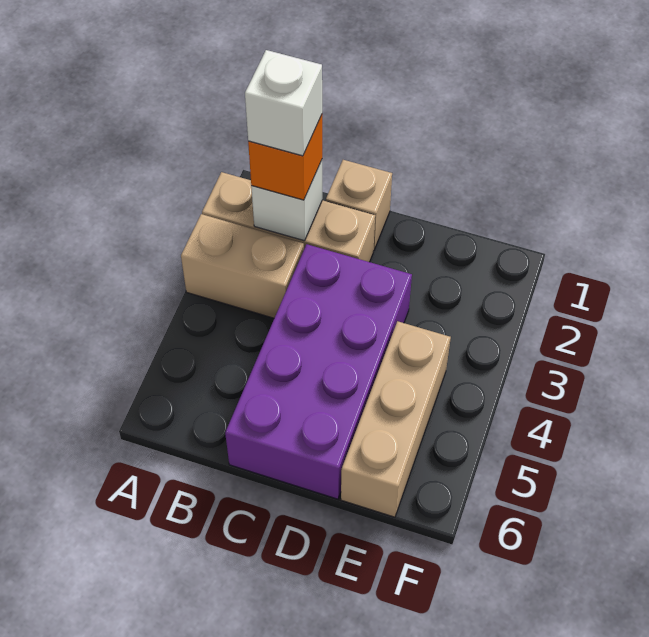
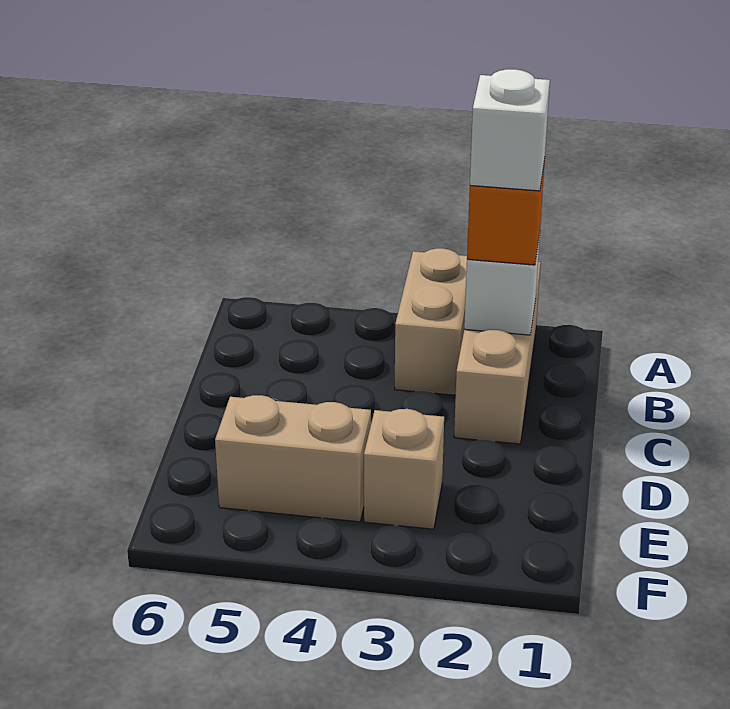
tan brick C1 level 1 -> tan brick E3 level 1
purple brick C3:D6 level 1 -> none
tan brick E4:E6 level 1 -> tan brick E4:E5 level 1

